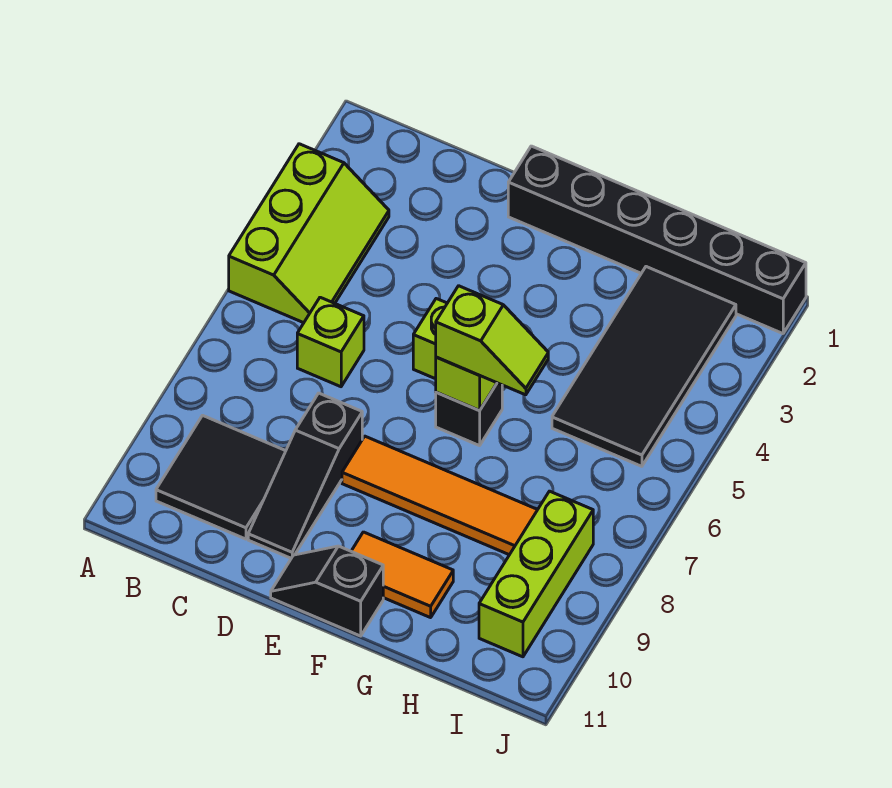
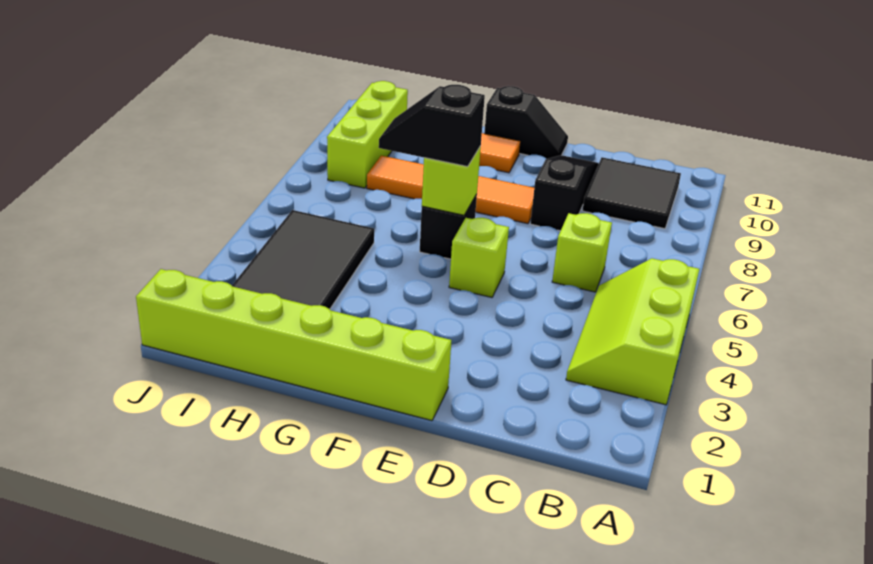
black brick E1:J1 level 1 -> lime brick E1:J1 level 1
lime slope F6:G6 level 3 top F -> black slope F6:G6 level 3 top F

